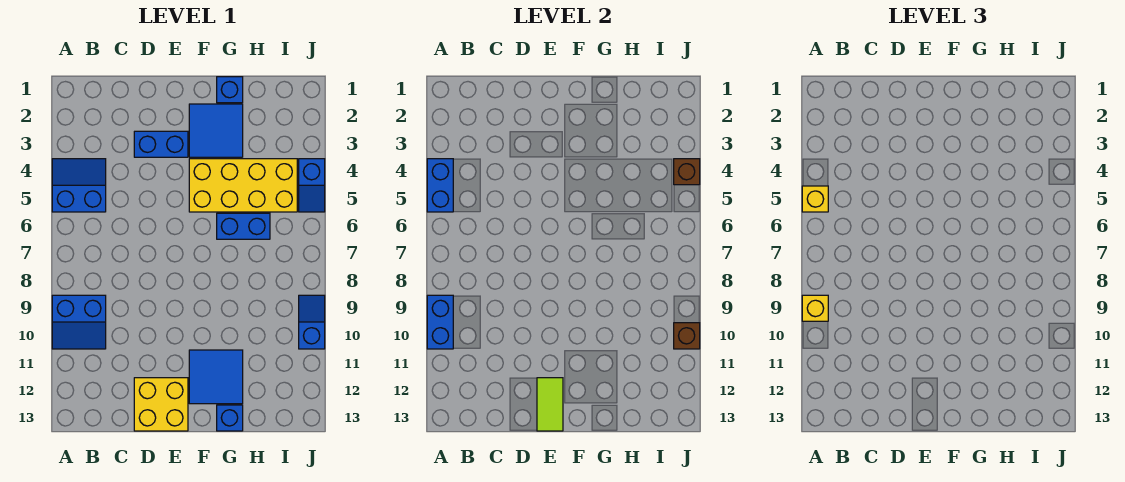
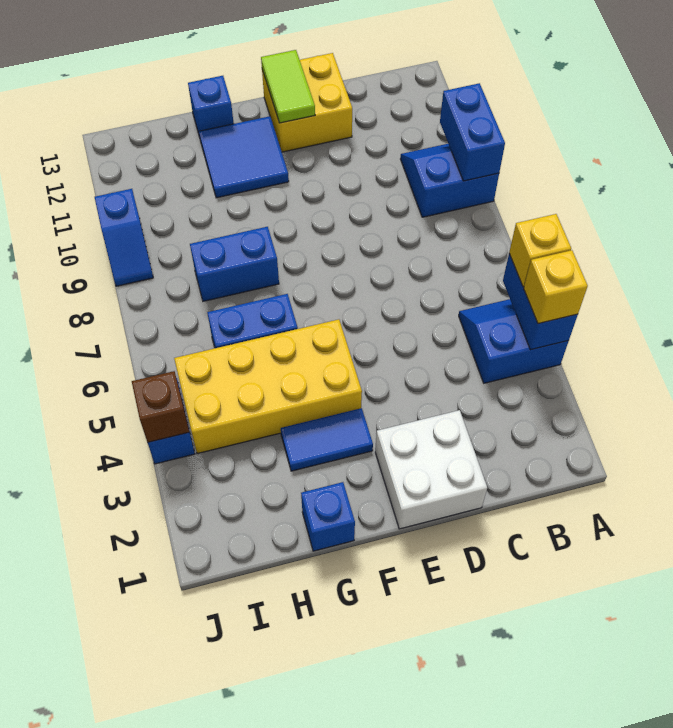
blue slope A4:B5 level 1 top 5 -> blue slope A4:B5 level 1 top 4
yellow brick A9 level 3 -> yellow brick A4 level 3
none -> white brick D1:E2 level 1
blue brick D3:E3 level 1 -> blue brick G8:H8 level 1
blue tile F2:G3 level 1 -> blue tile F3:G3 level 1
brown brick J10 level 2 -> none

